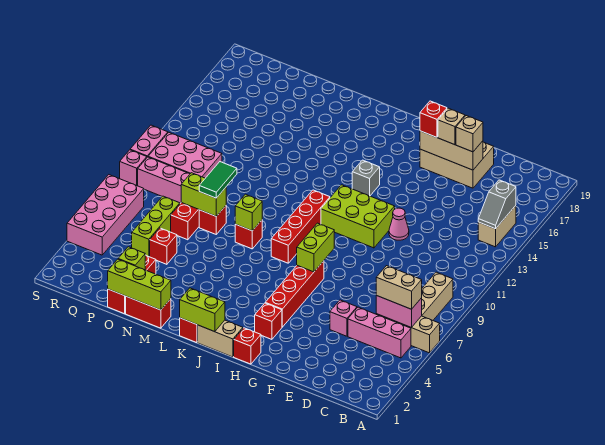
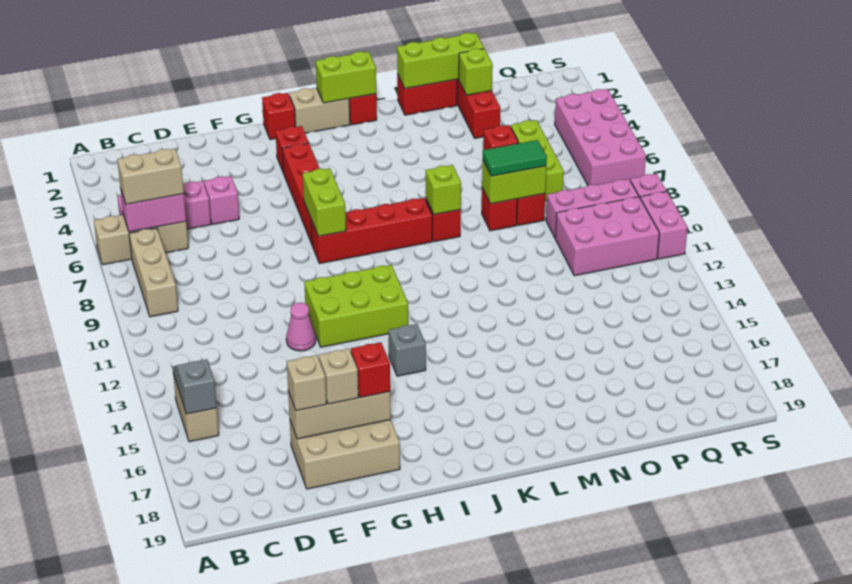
red brick J8:J11 level 1 -> red brick H8:K8 level 1
green tile N8:N9 level 3 -> green tile N8:O8 level 3

